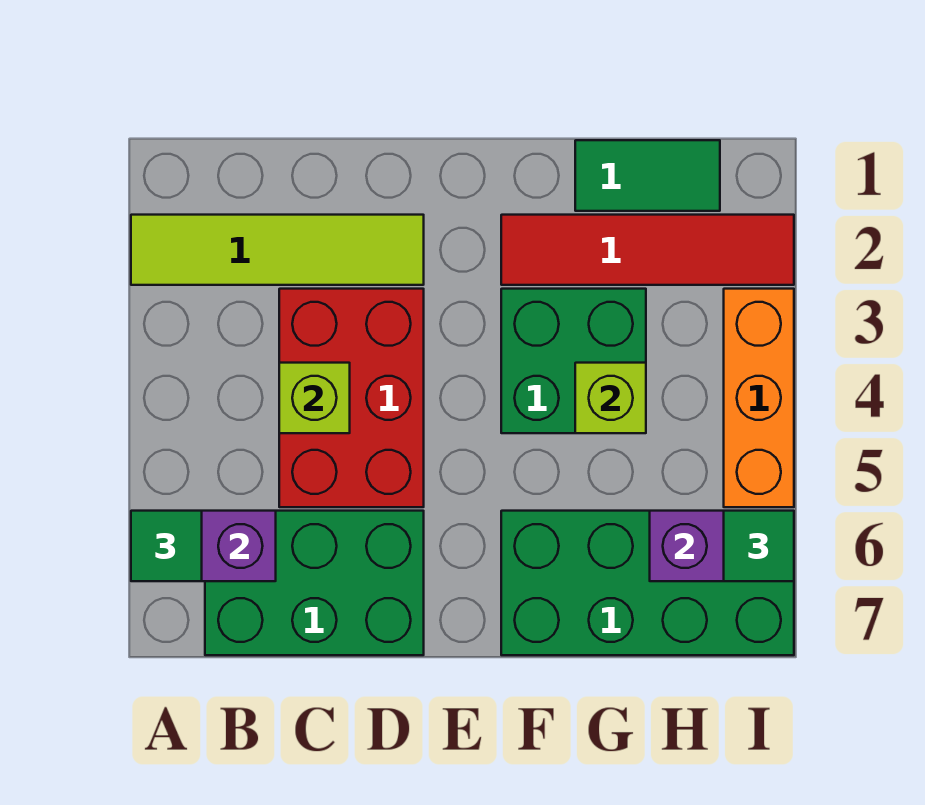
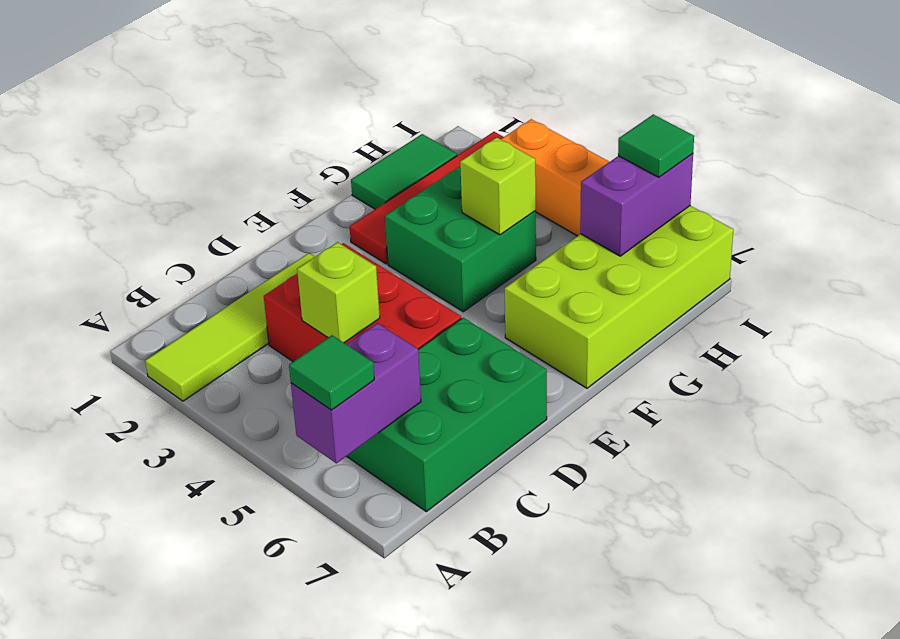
green brick F6:I7 level 1 -> lime brick F6:I7 level 1

